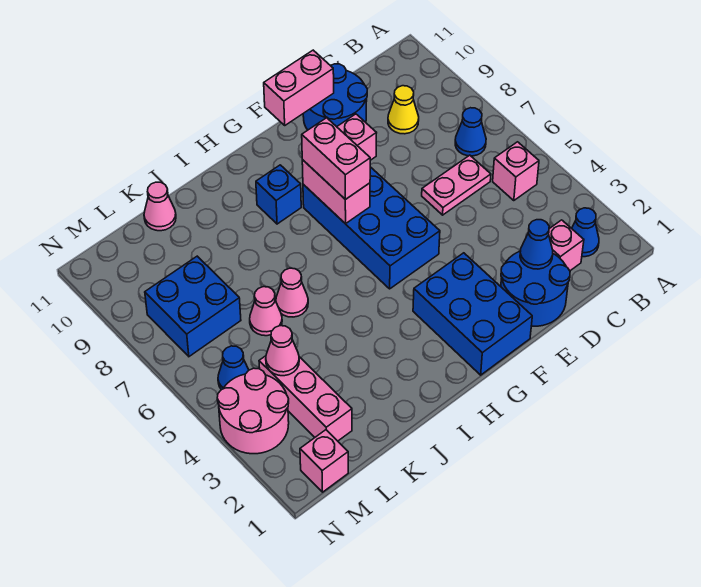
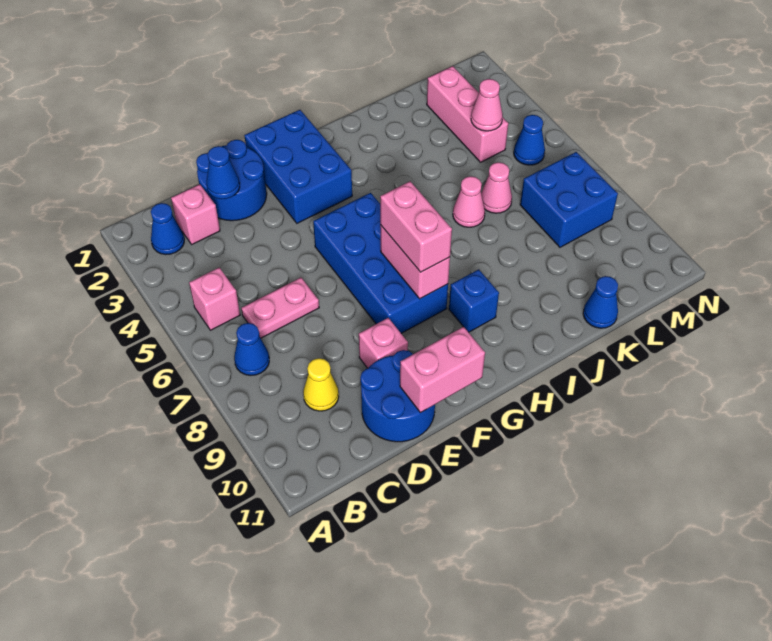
pink cone K11 level 1 -> blue cone K11 level 1
pink brick M1 level 1 -> none
pink round brick M3:N4 level 1 -> none

